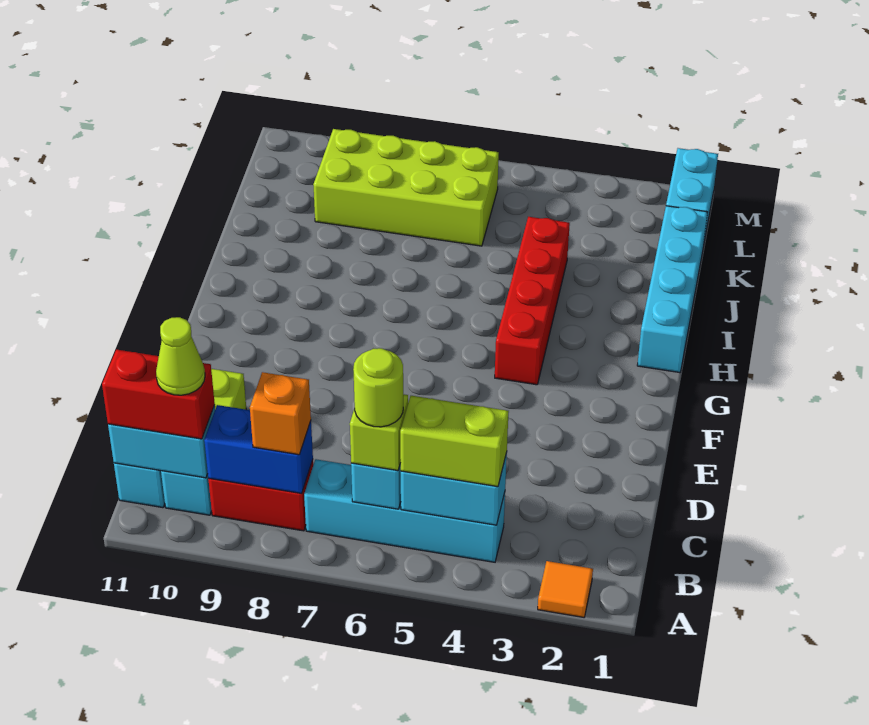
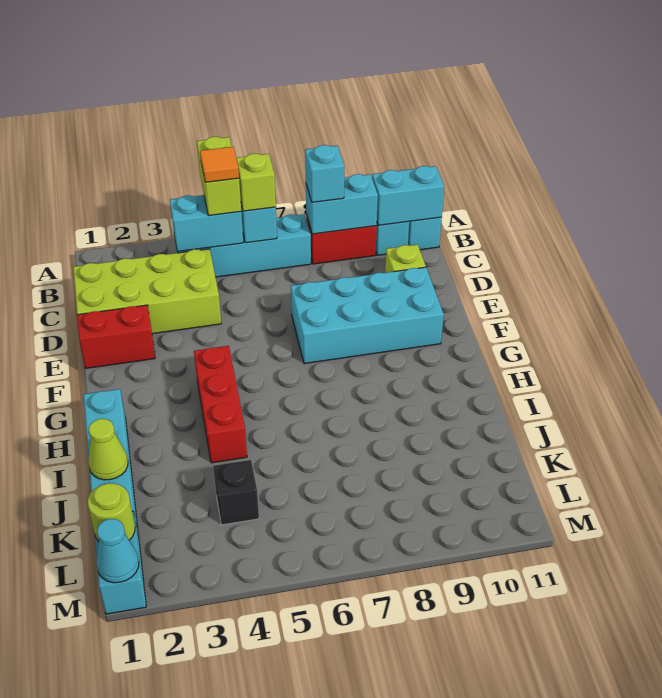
orange tile A2 level 1 -> orange tile B5 level 4
lime brick B4:B5 level 3 -> lime brick A5:B5 level 3
lime round brick B6 level 4 -> lime round brick L1 level 2
blue brick B8:B9 level 2 -> cyan brick B8:B9 level 2
orange brick B8 level 3 -> cyan brick B8 level 3
red brick B10:B11 level 3 -> red brick E1:E2 level 1
lime cone B10 level 4 -> lime cone J1 level 2
none -> cyan brick E7:F10 level 1
red brick G4:J4 level 1 -> red brick G4:I4 level 1
none -> black brick K4 level 1
lime brick K6:L9 level 1 -> lime brick C1:D4 level 1
none -> cyan cone M1 level 2

